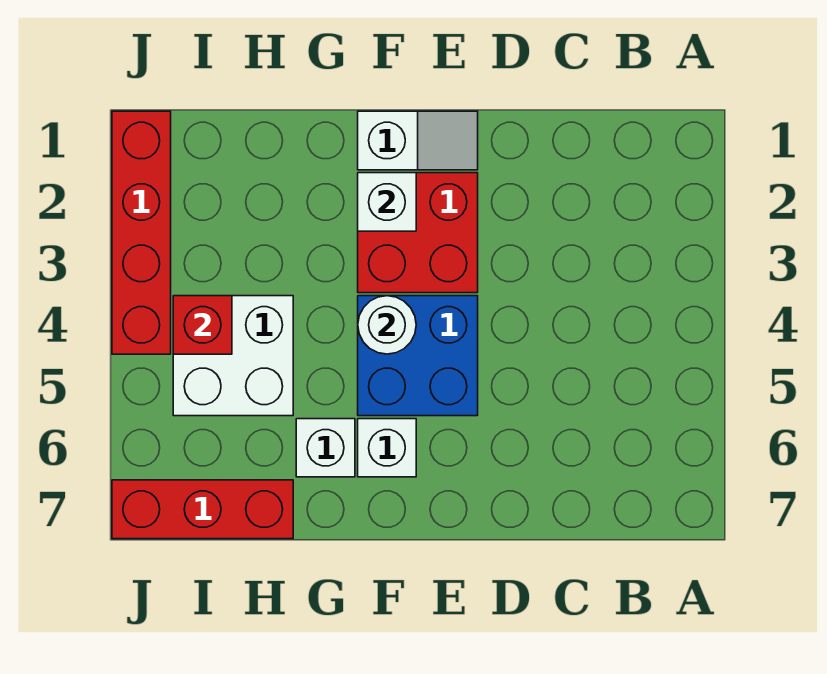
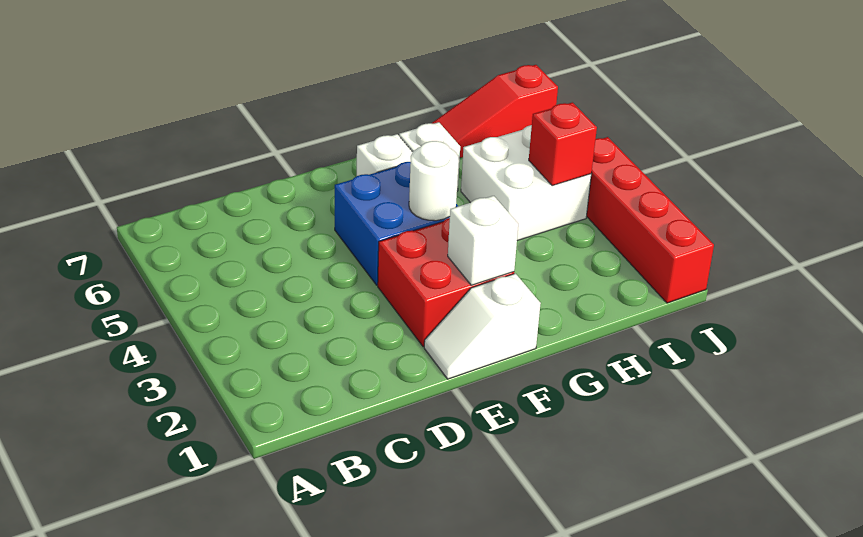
red brick H7:J7 level 1 -> red slope H7:J7 level 1 top J

